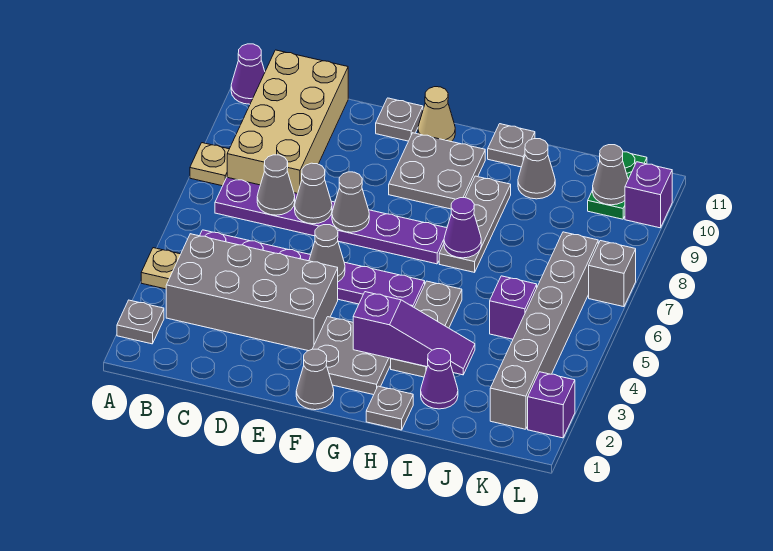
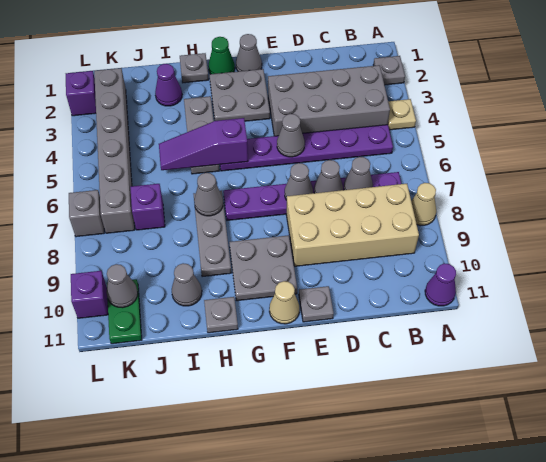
tan plate A8 level 1 -> tan cone A8 level 1
tan brick B8:C11 level 1 -> tan brick B8:E9 level 1
none -> green cone G1 level 1
purple slope G3:I3 level 2 top G -> purple slope G5:I5 level 2 top G
purple cone H7 level 2 -> grey cone H7 level 2
purple brick J5 level 1 -> purple brick J7 level 1

